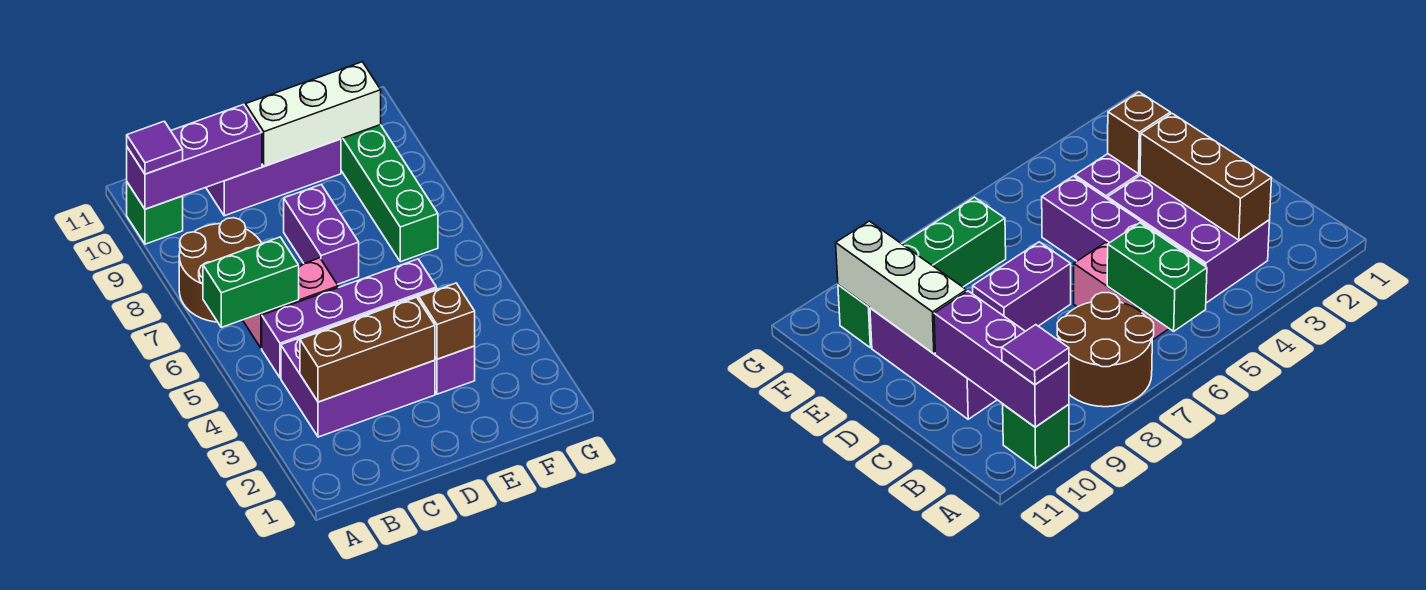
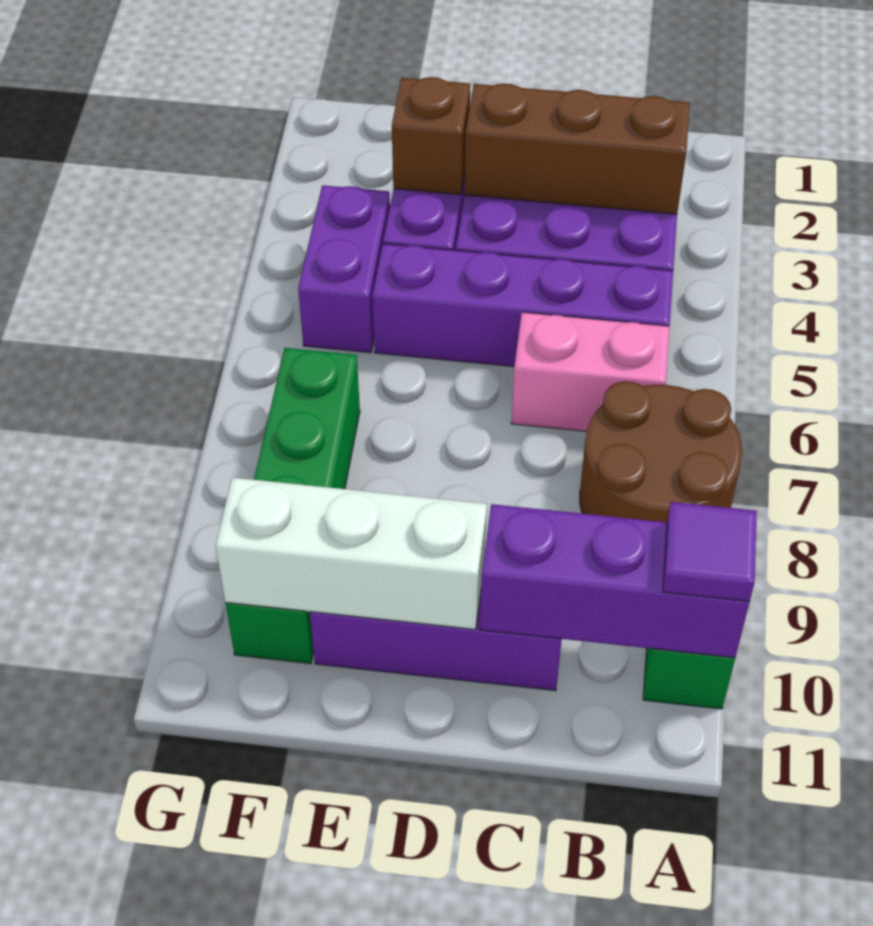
green brick A6:B6 level 2 -> none
purple brick D7:D8 level 1 -> purple brick F4:F5 level 1

